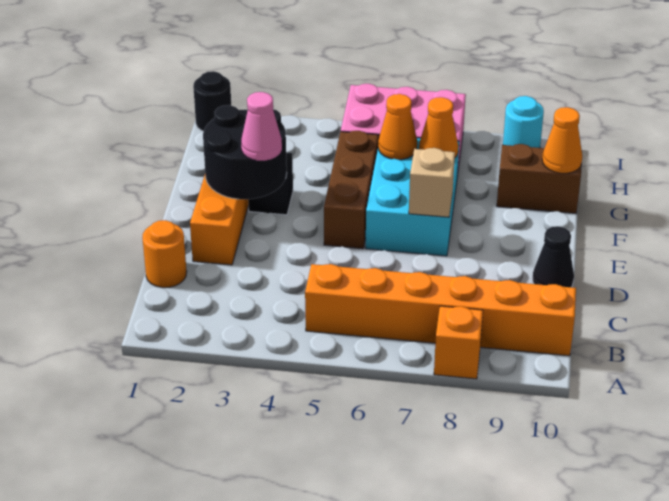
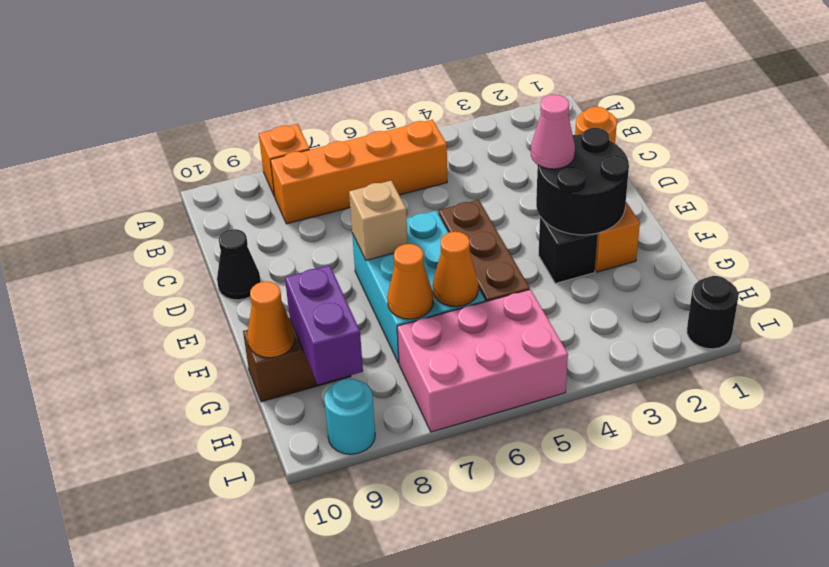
orange brick B5:B10 level 1 -> orange brick B5:B8 level 1
none -> purple brick G9:H9 level 2

